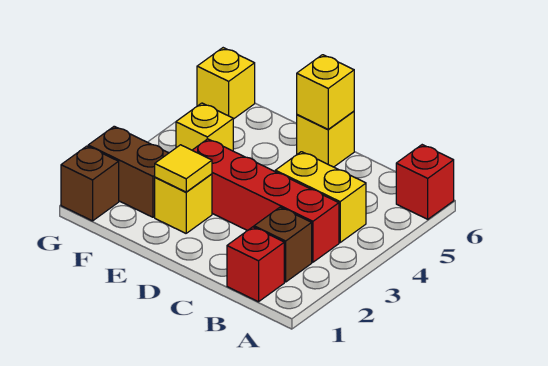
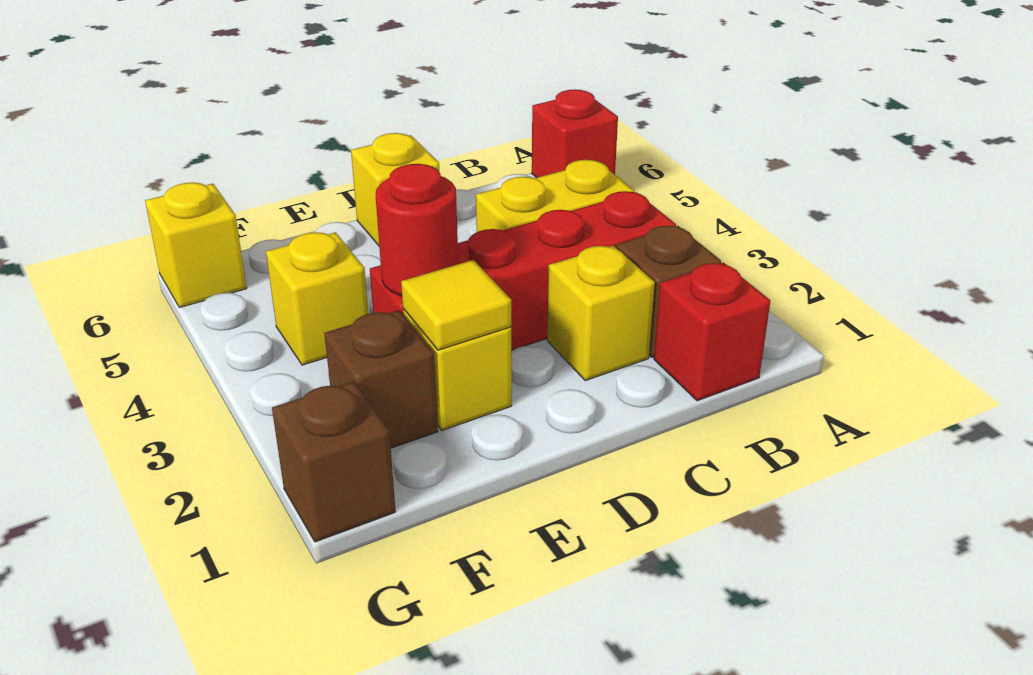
yellow brick D6 level 2 -> yellow brick C2 level 1
none -> red round brick E3 level 2
brown brick F2:G2 level 1 -> brown brick F2 level 1

